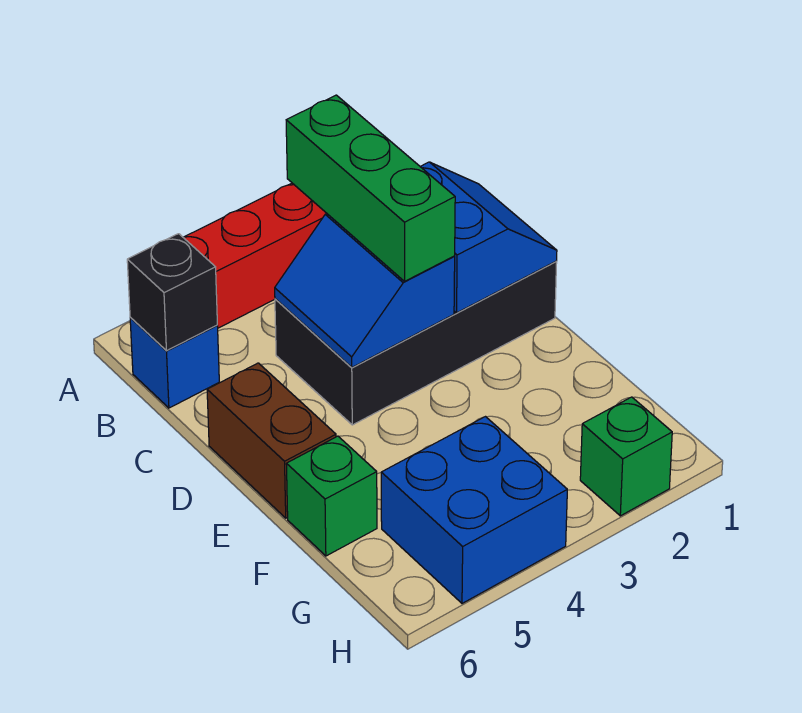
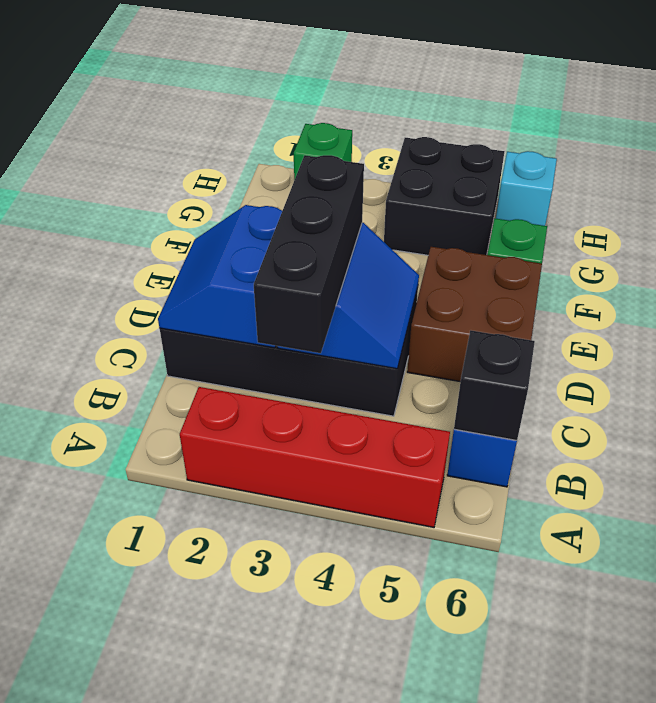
green brick B3:D3 level 3 -> black brick B3:D3 level 3
brown brick D6:E6 level 1 -> brown brick D5:E6 level 1
blue brick G4:H5 level 1 -> black brick G4:H5 level 1
none -> cyan brick H6 level 1

